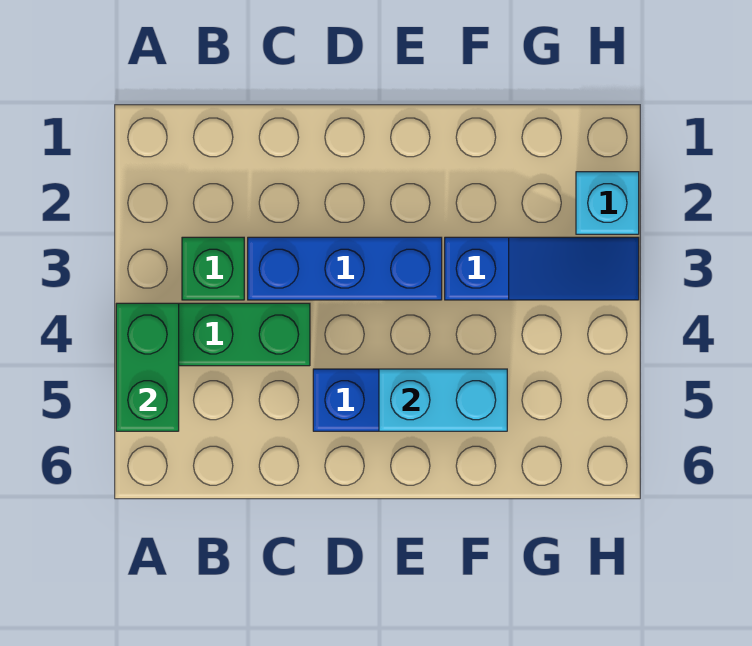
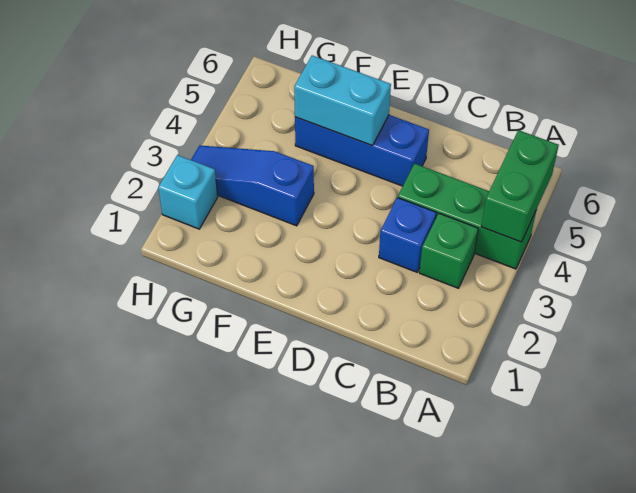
blue brick C3:E3 level 1 -> blue brick C3 level 1

